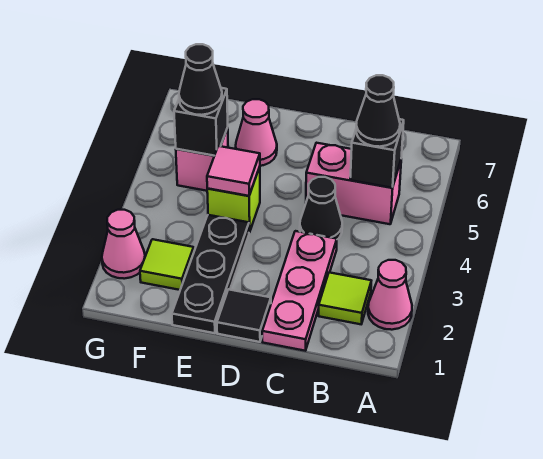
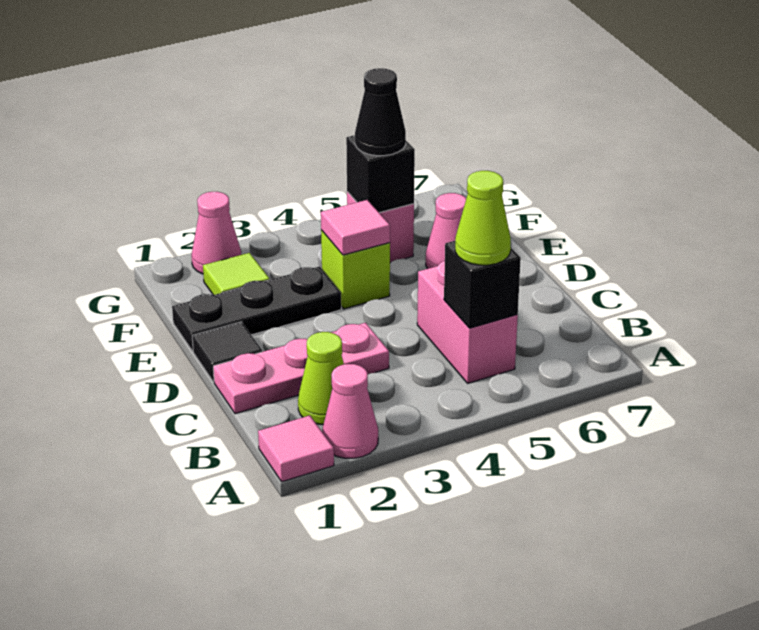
none -> pink tile A1 level 1
lime tile B2 level 1 -> lime cone B2 level 1
black cone B5 level 3 -> lime cone B5 level 3
black cone C4 level 1 -> none

